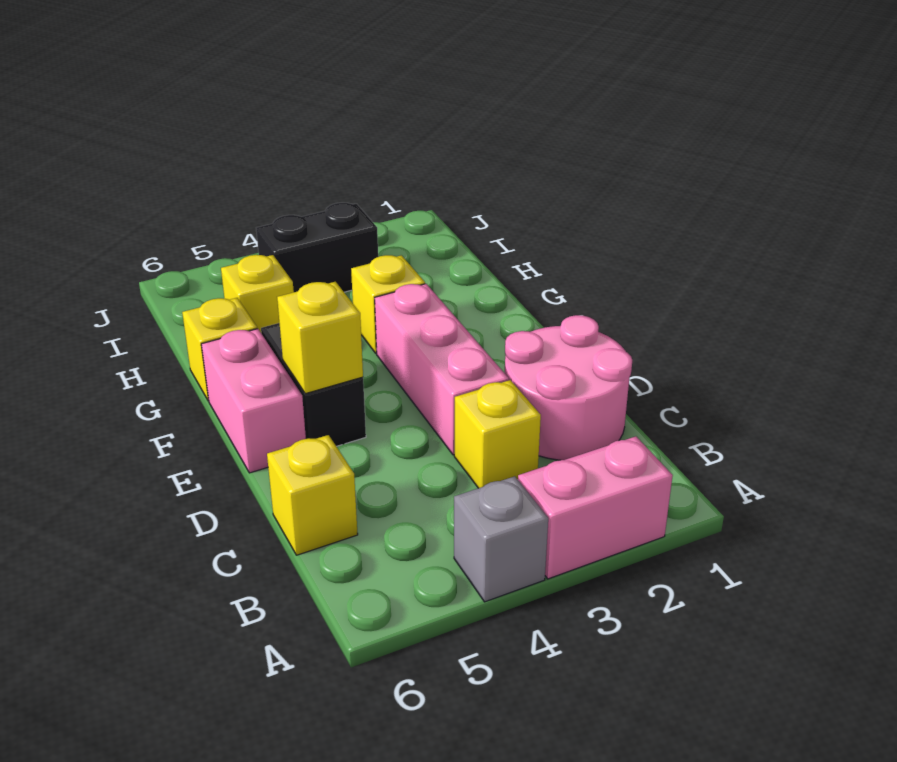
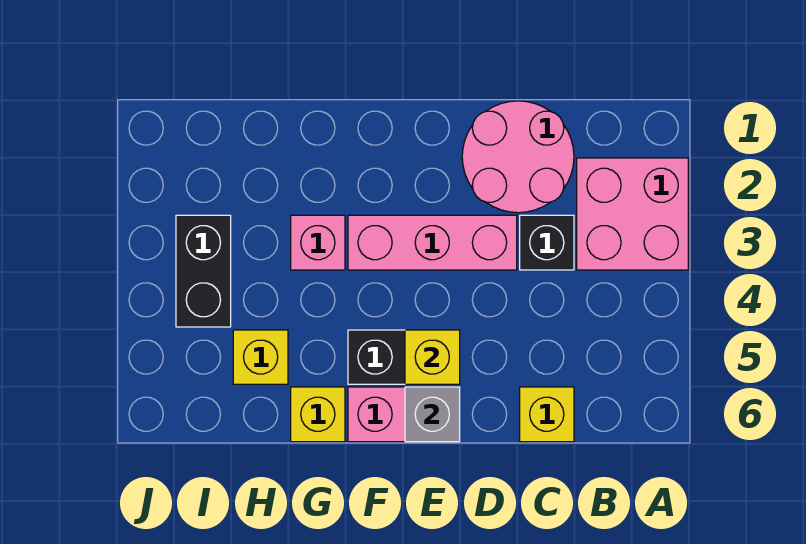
pink brick A2:A3 level 1 -> pink brick A2:B3 level 1
grey brick A4 level 1 -> grey brick E6 level 2
yellow brick C3 level 1 -> black brick C3 level 1
yellow brick G3 level 1 -> pink brick G3 level 1

